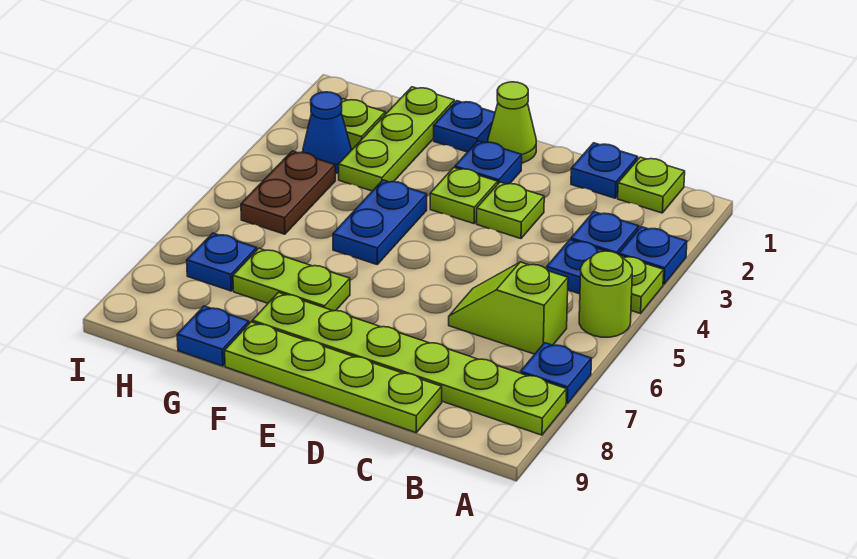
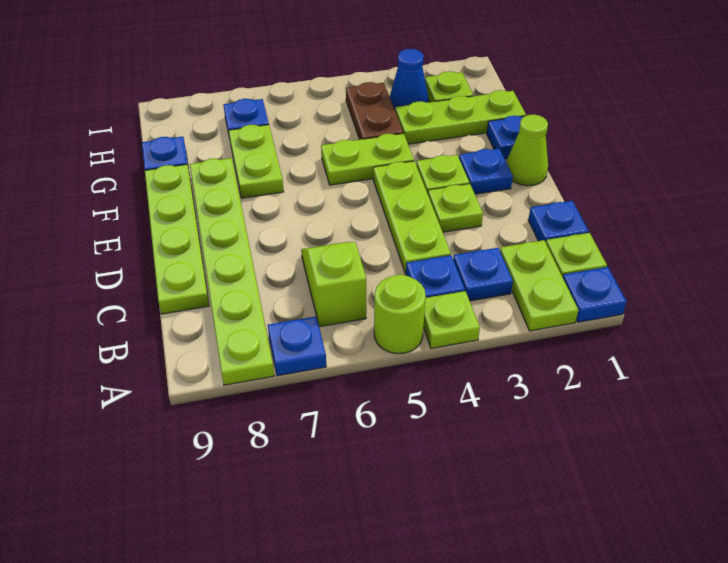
none -> lime plate A2:B2 level 1
blue plate A3 level 1 -> blue plate A1 level 1
none -> lime plate C4:E4 level 1
blue plate F4:F5 level 1 -> lime plate F4:F5 level 1
brown plate H4:H5 level 1 -> brown plate G4:H4 level 1

